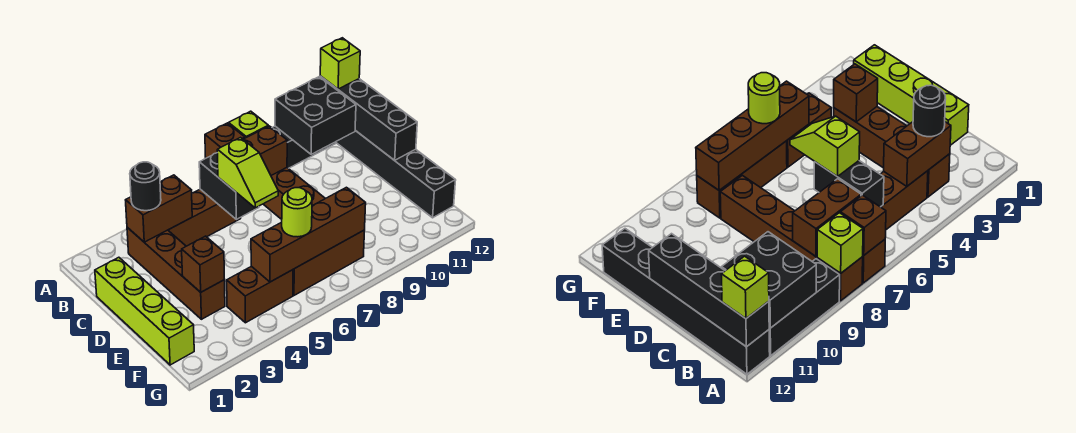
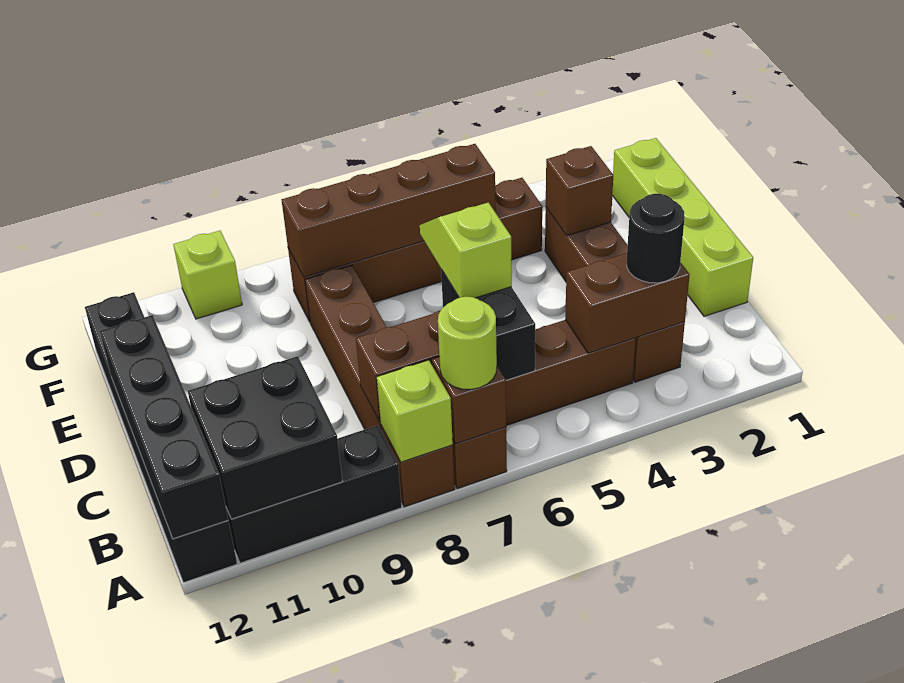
lime brick A12 level 3 -> lime brick G10 level 1
lime round brick F6 level 3 -> lime round brick A7 level 3

